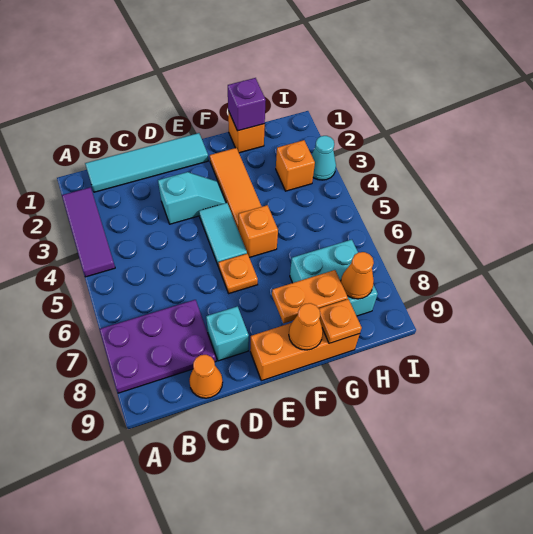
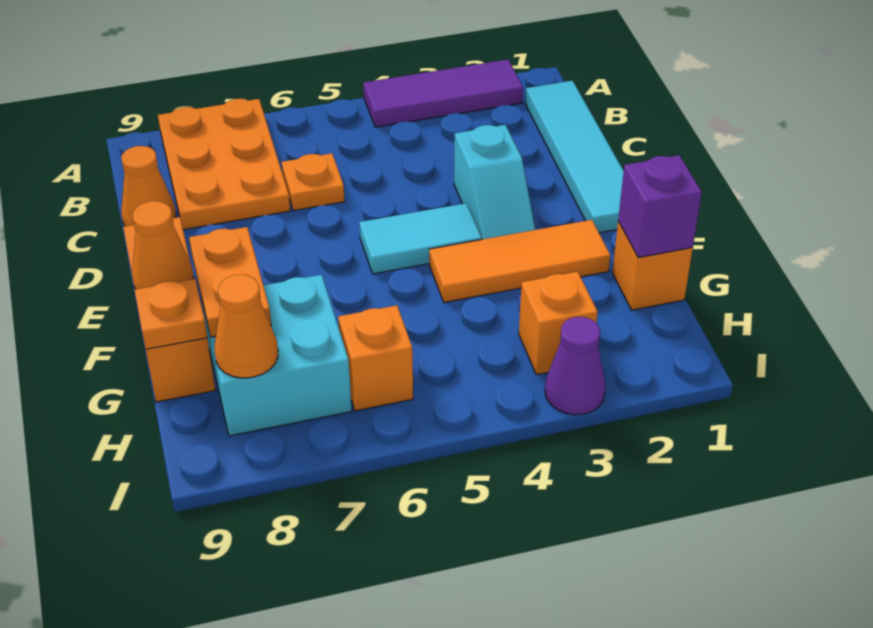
purple plate A7:C8 level 1 -> orange plate A7:C8 level 1
cyan brick D8 level 1 -> none
orange plate E6 level 1 -> orange plate C6 level 1
orange brick F5 level 1 -> orange brick H6 level 1
cyan cone I3 level 1 -> purple cone I3 level 1

